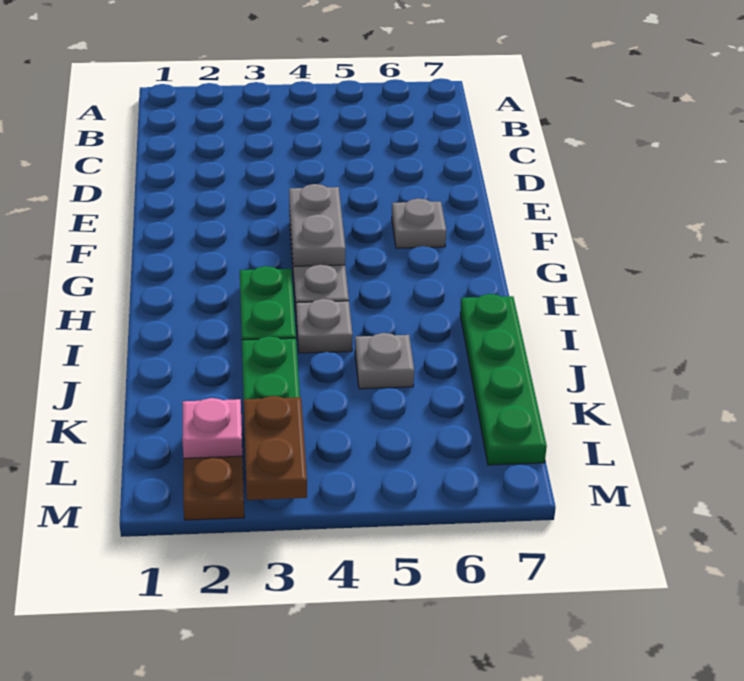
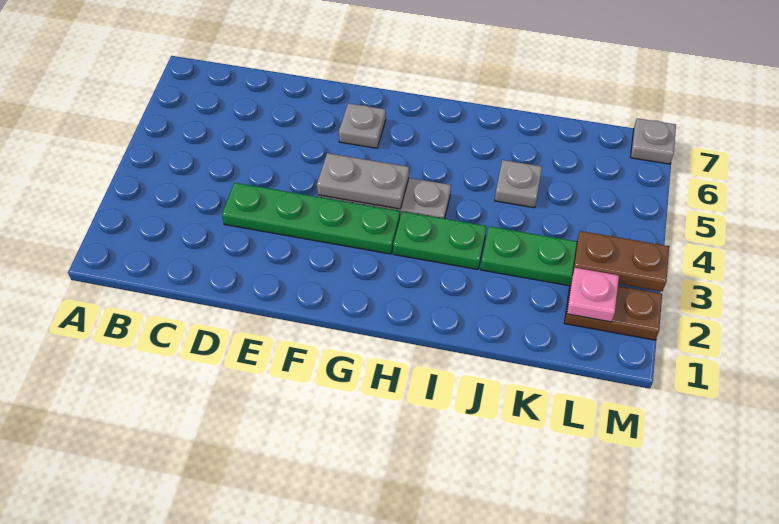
grey plate I4 level 1 -> grey plate M7 level 1
green plate I7:L7 level 1 -> green plate D3:G3 level 1

